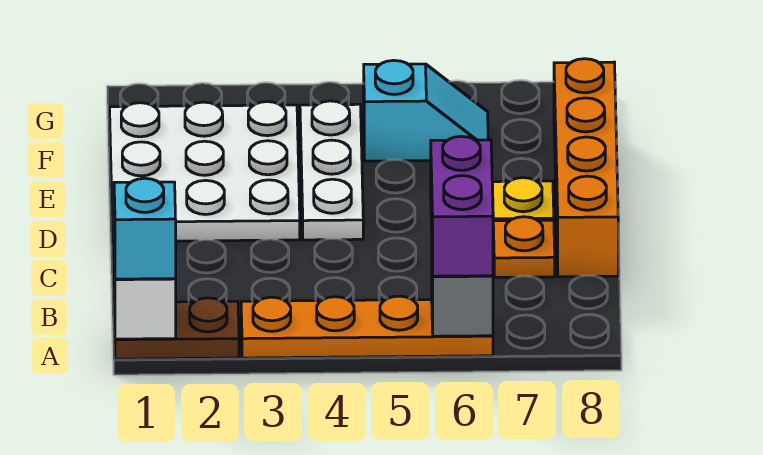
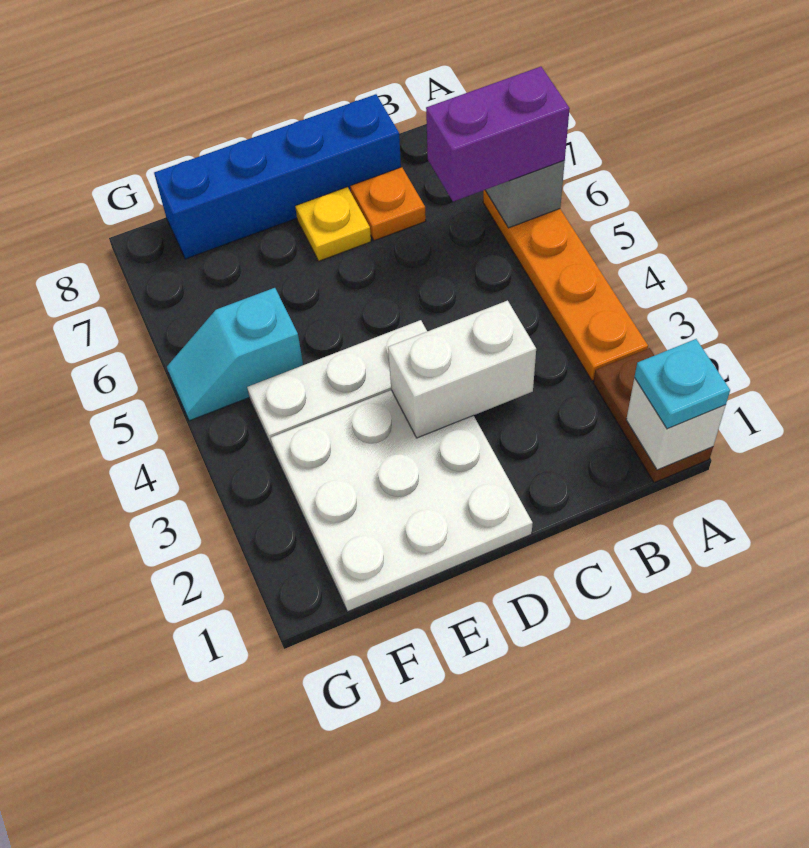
cyan brick A1 level 3 -> cyan plate A1 level 3
none -> white brick C3:D3 level 2
orange brick C8:F8 level 1 -> blue brick C8:F8 level 1
cyan slope F5:F6 level 1 top 5 -> cyan slope F5:G5 level 1 top F

